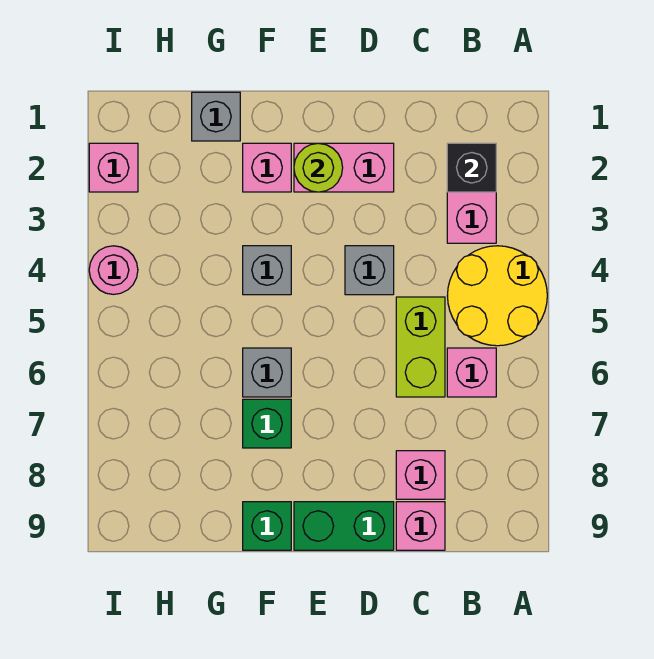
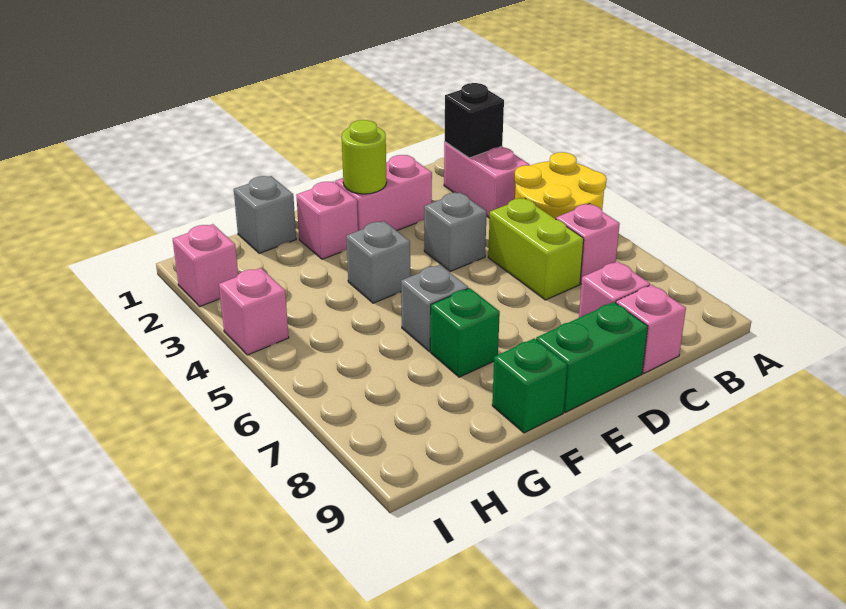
pink round brick I4 level 1 -> pink brick I4 level 1

